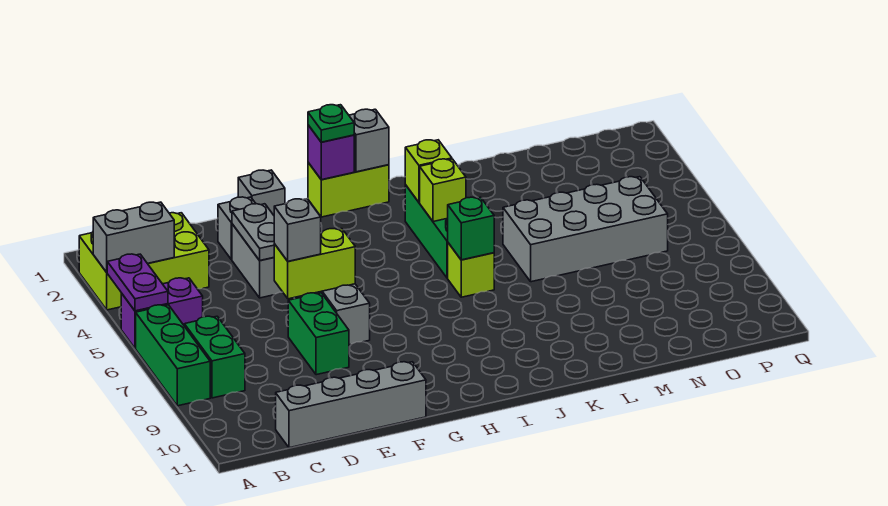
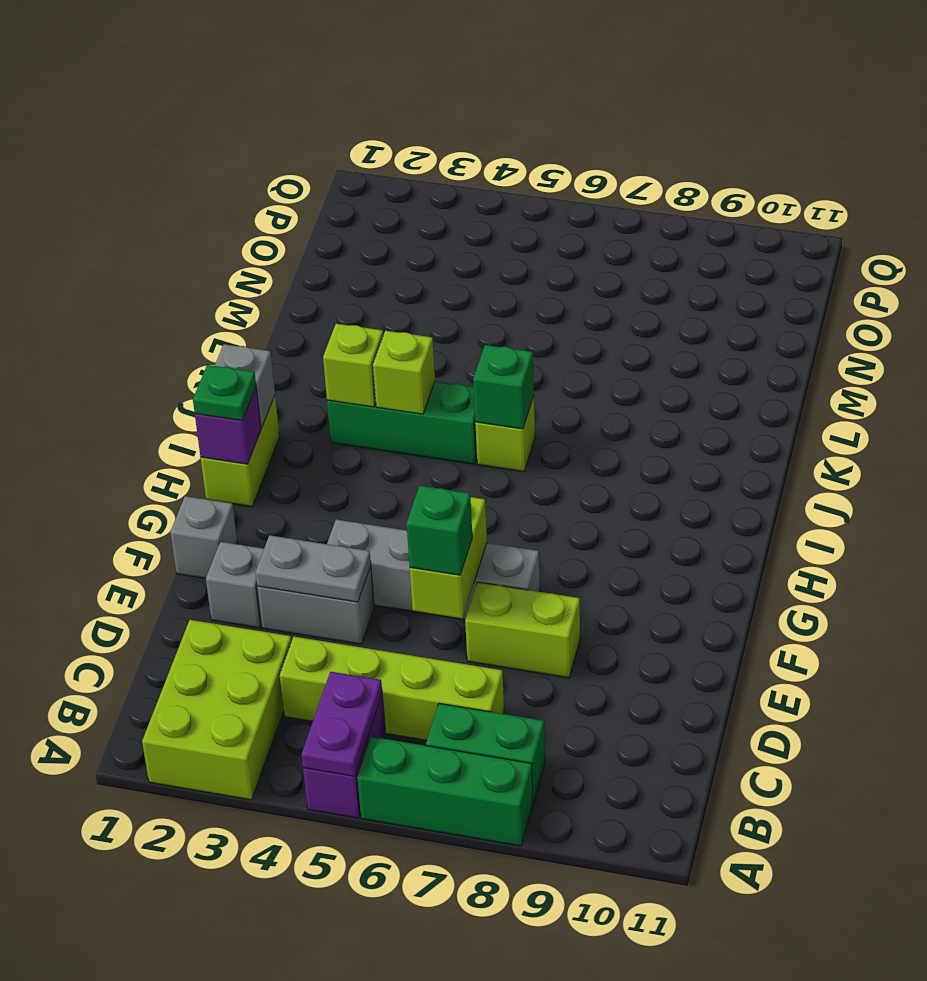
grey brick A3:B3 level 2 -> none
purple plate A4:A5 level 2 -> purple plate A5:B5 level 2
none -> lime brick C4:C7 level 1
grey brick C11:F11 level 1 -> none
grey brick E6 level 3 -> green brick E6 level 3
green brick E7:E8 level 1 -> lime brick E7:E8 level 1
grey brick L5:O6 level 1 -> none

